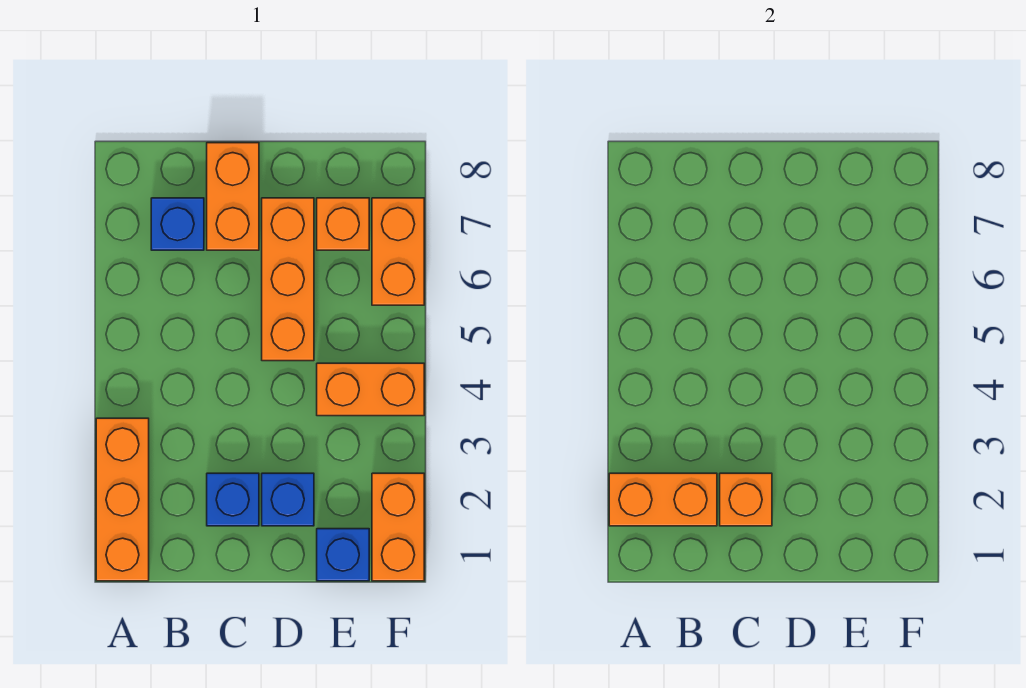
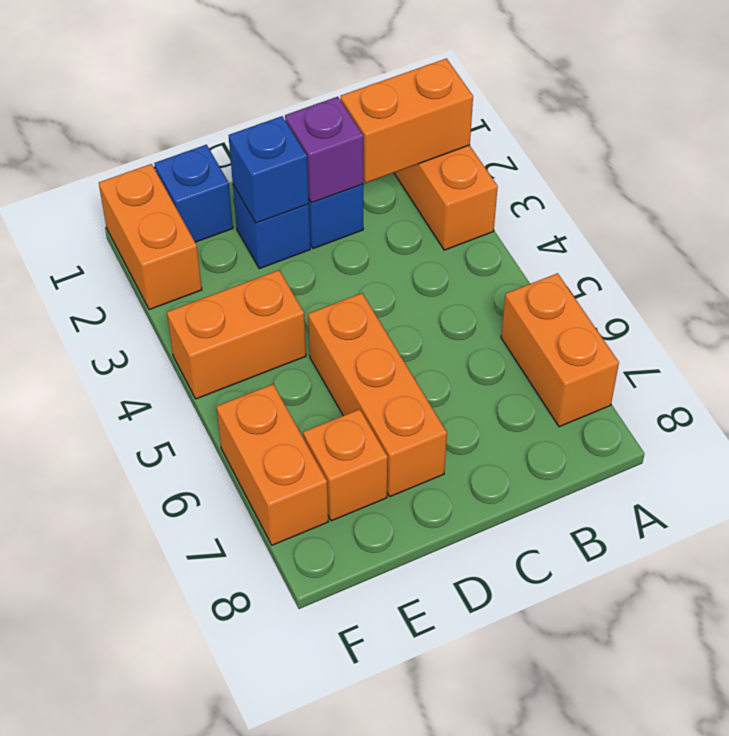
blue brick B7 level 1 -> blue brick D2 level 2
orange brick C2 level 2 -> purple brick C2 level 2
orange brick C7:C8 level 1 -> orange brick A6:A7 level 1

